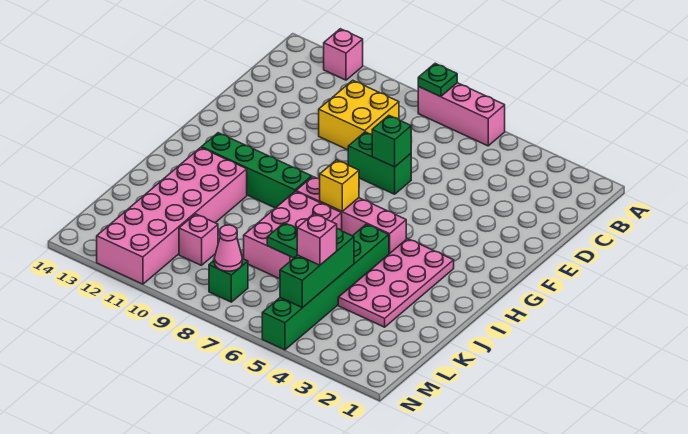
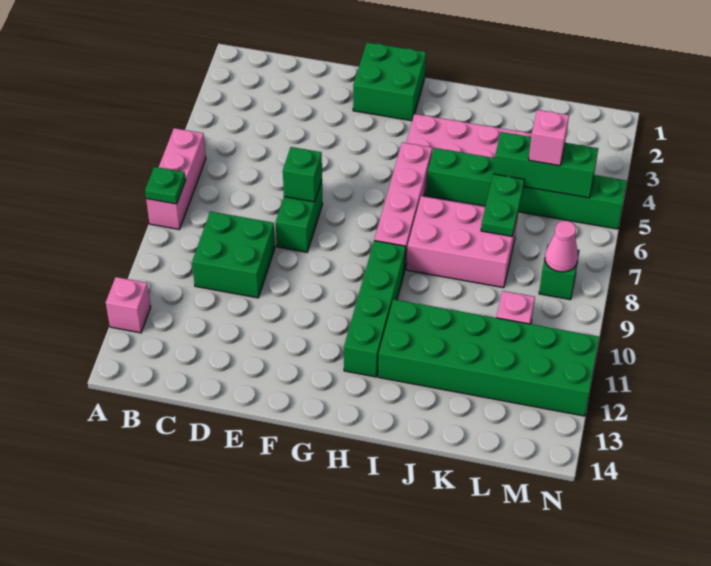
yellow brick C9:D10 level 1 -> green brick C9:D10 level 1
none -> green brick F1:G2 level 1
yellow brick H7 level 2 -> none
pink brick I11:N12 level 1 -> green brick I11:N12 level 1

